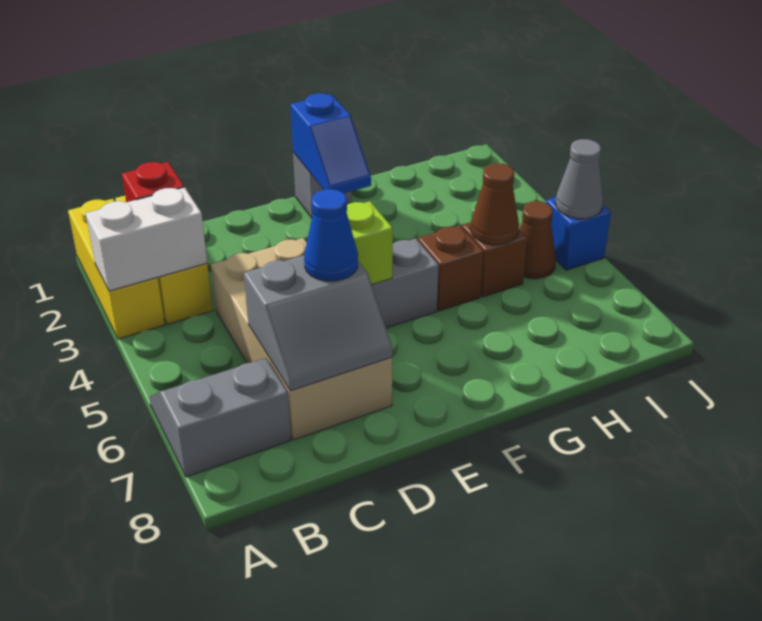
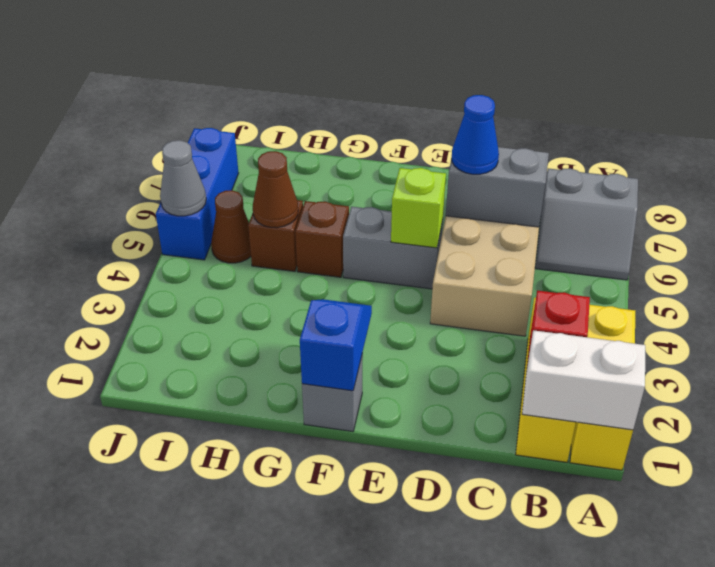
white brick A3:B3 level 2 -> white brick A1:B1 level 2
blue brick J5 level 1 -> blue brick J5:J7 level 1

